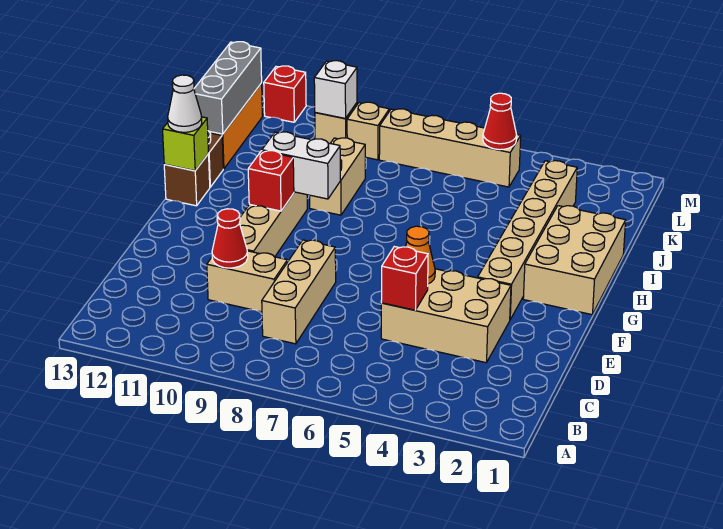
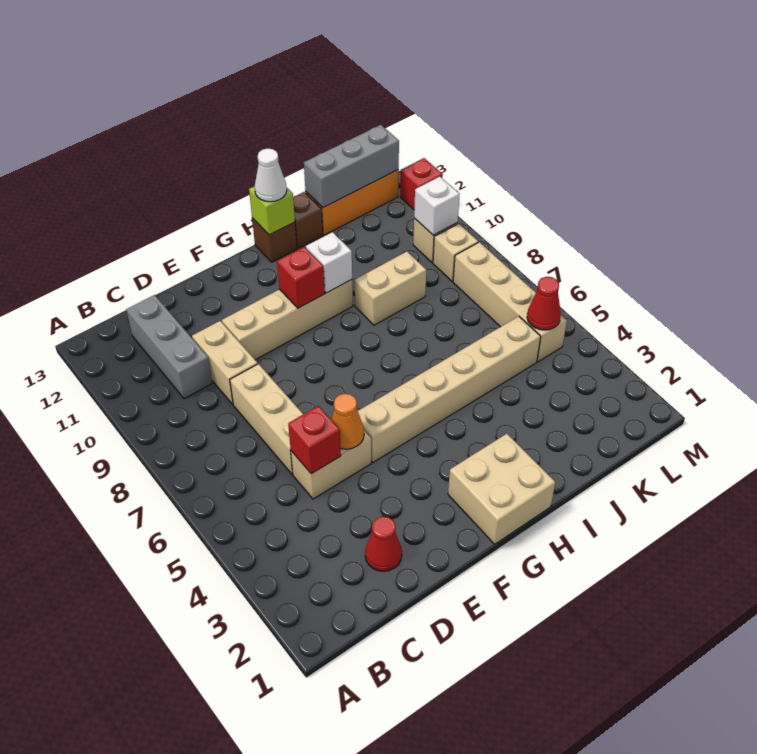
tan brick C8:E8 level 1 -> tan brick D6:D8 level 1
none -> grey brick C10:C12 level 1
tan brick D3:E5 level 1 -> tan brick D5:E5 level 1
red cone D10 level 2 -> red cone D2 level 1
tan brick F3:K3 level 1 -> tan brick F5:K5 level 1
tan brick G1:I2 level 1 -> tan brick G1:H2 level 1
white brick H9:H10 level 2 -> white brick H10 level 2

